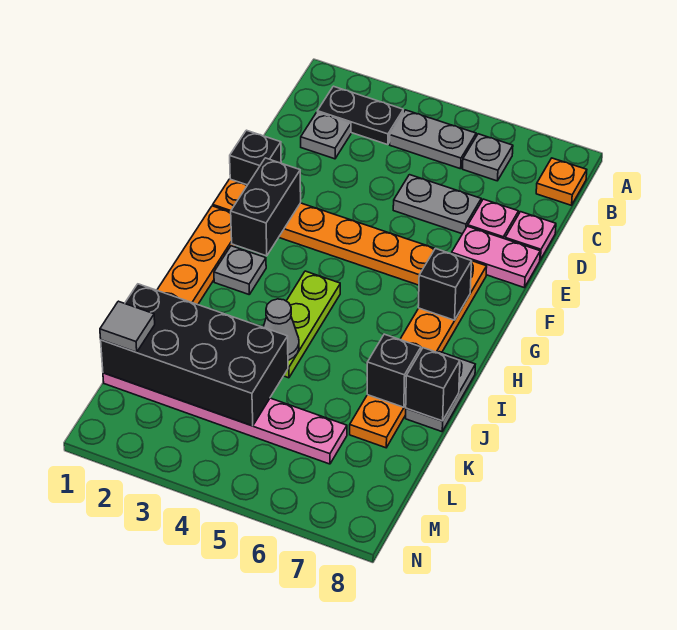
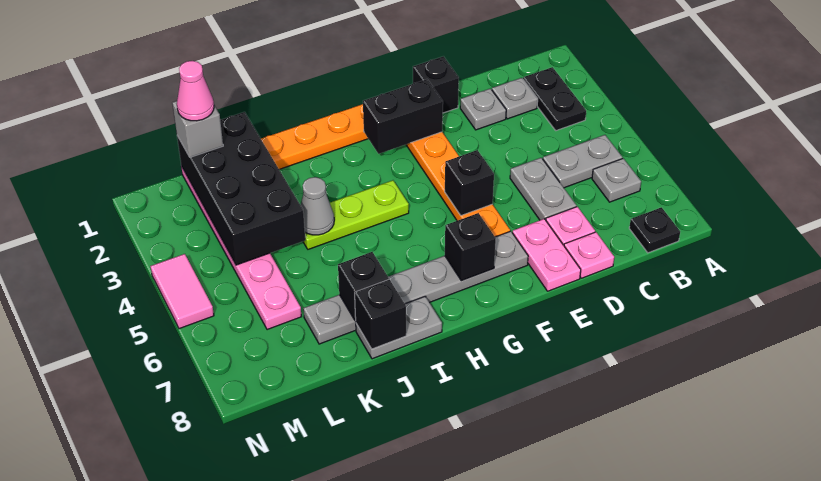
grey plate B4:B5 level 1 -> grey plate B5:C5 level 1
orange plate B8 level 1 -> black plate B8 level 1
none -> black brick F5 level 2
orange plate F7:K7 level 1 -> grey plate F7:K7 level 1
grey plate H2 level 1 -> grey plate D2 level 1
grey tile L1 level 3 -> grey brick L1 level 3
none -> pink cone L1 level 4
none -> pink tile N4:N5 level 1

